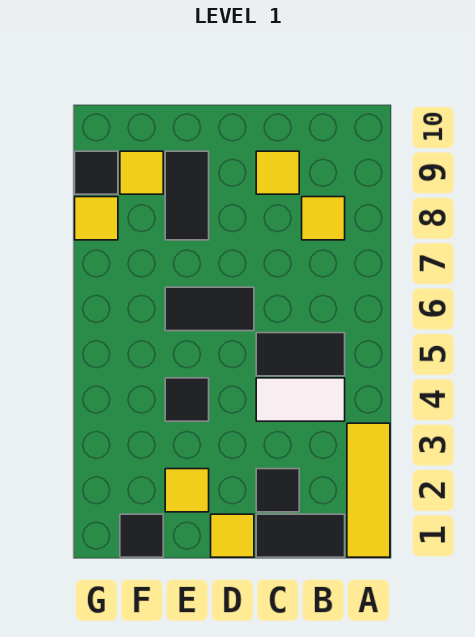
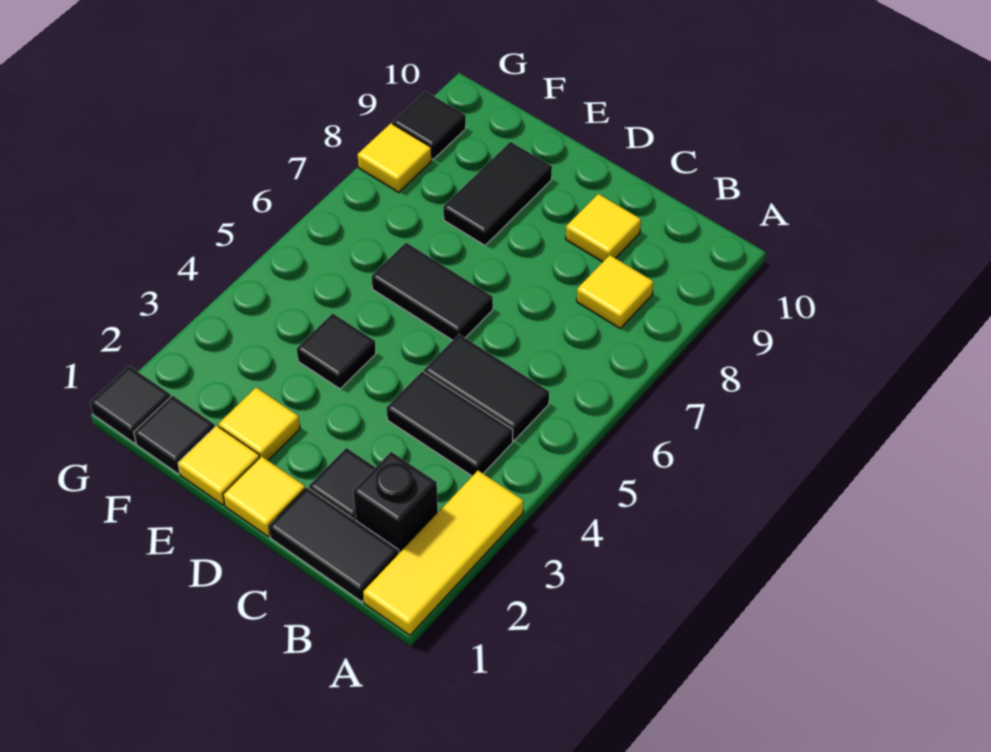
none -> black brick B2 level 1
white tile B4:C4 level 1 -> black tile B4:C4 level 1
yellow tile F9 level 1 -> yellow tile E1 level 1
none -> black tile G1 level 1

